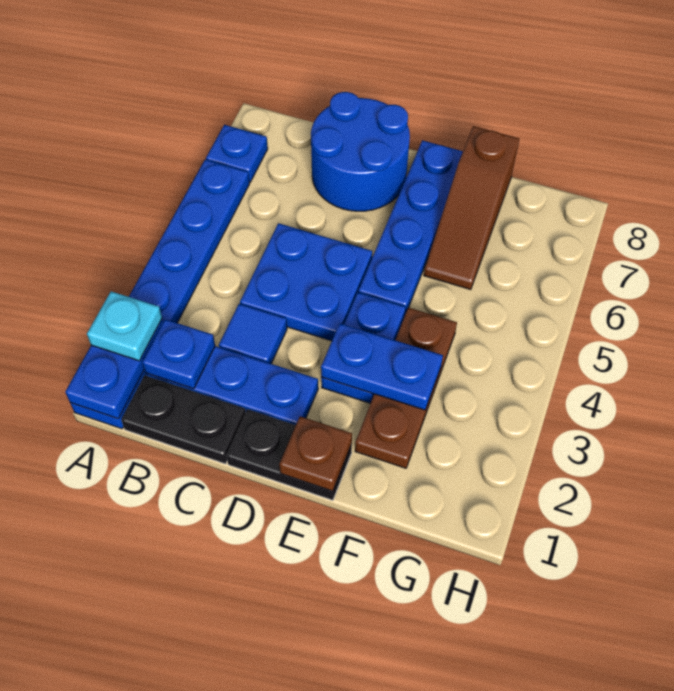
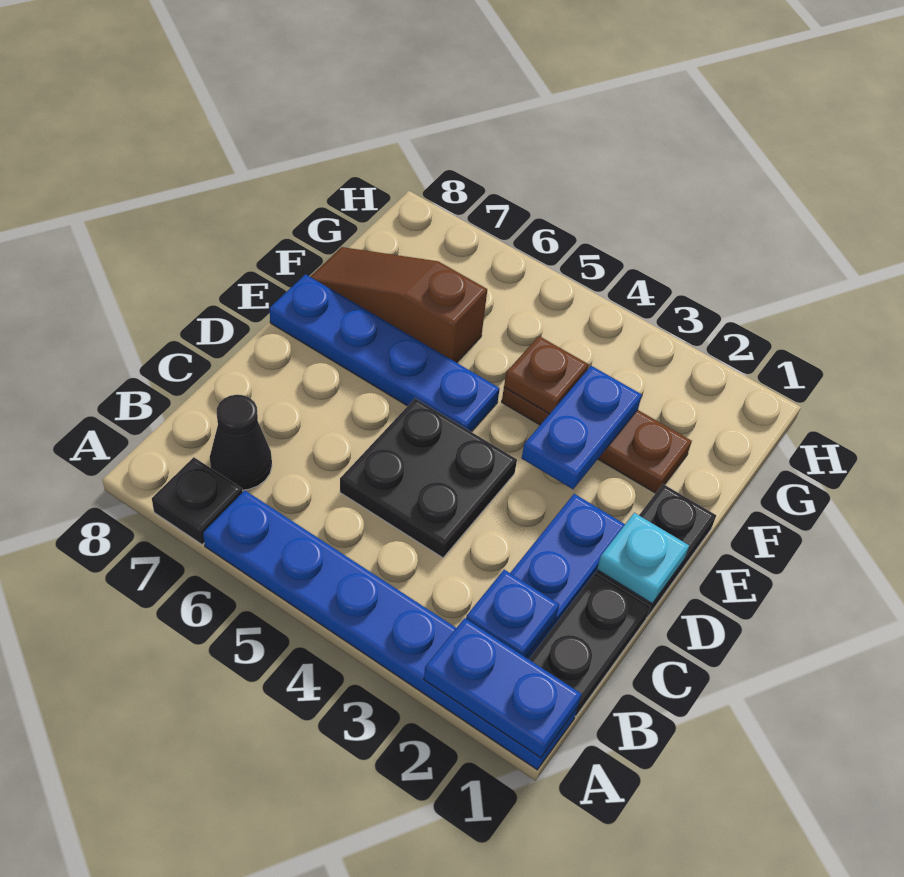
cyan plate A2 level 3 -> cyan plate D1 level 2
blue plate A7 level 1 -> black plate A7 level 1
none -> black cone B7 level 1
blue tile C3 level 1 -> none
blue plate C4:D5 level 1 -> black plate C4:D5 level 1
blue round brick C7:D8 level 1 -> none
brown plate E1 level 2 -> brown plate F4 level 2
blue plate E3:E4 level 1 -> none
brown slope F6:F8 level 1 top 8 -> brown slope F6:F8 level 1 top 6

